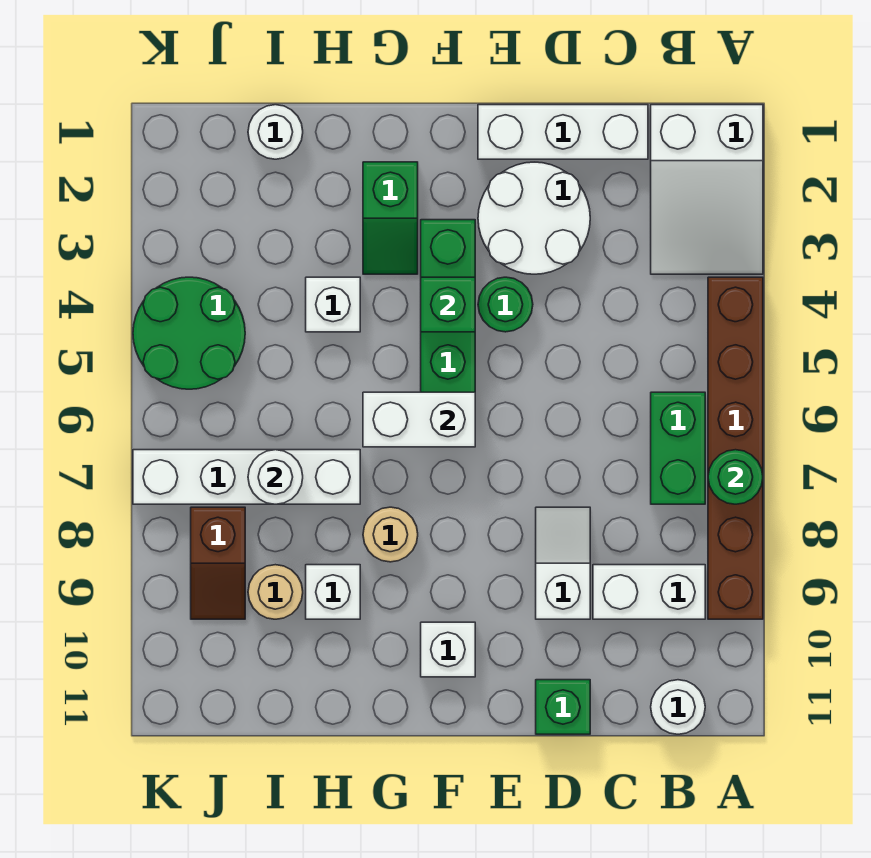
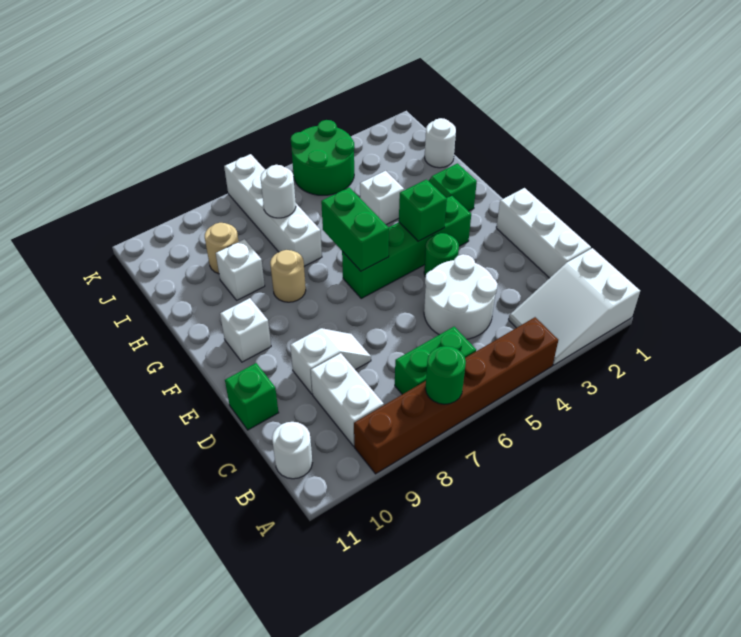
white round brick D2:E3 level 1 -> white round brick C4:D5 level 1
white brick F6:G6 level 2 -> green brick F6:G6 level 2
brown slope J8:J9 level 1 top 8 -> none

